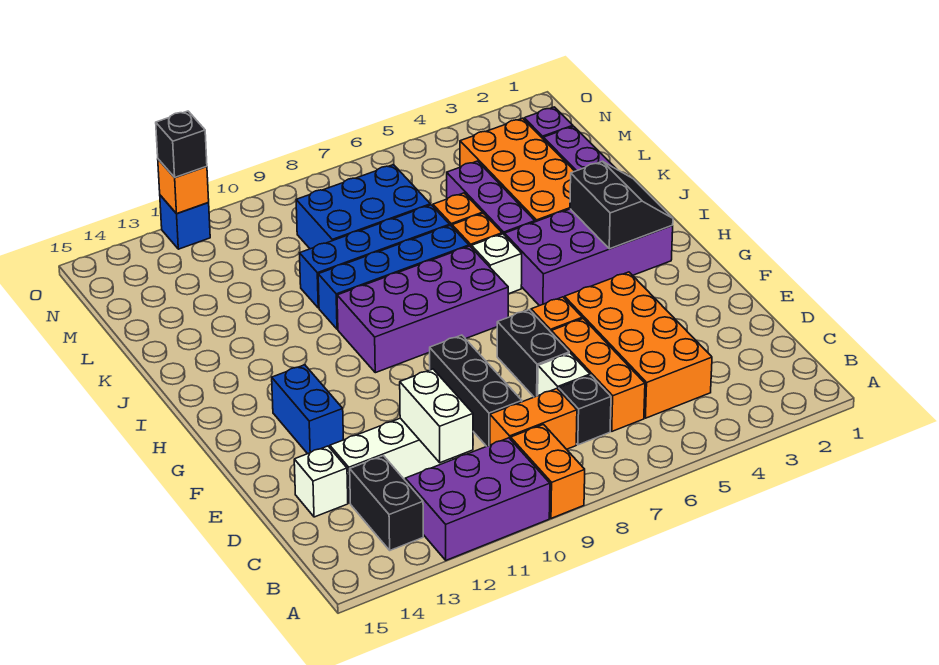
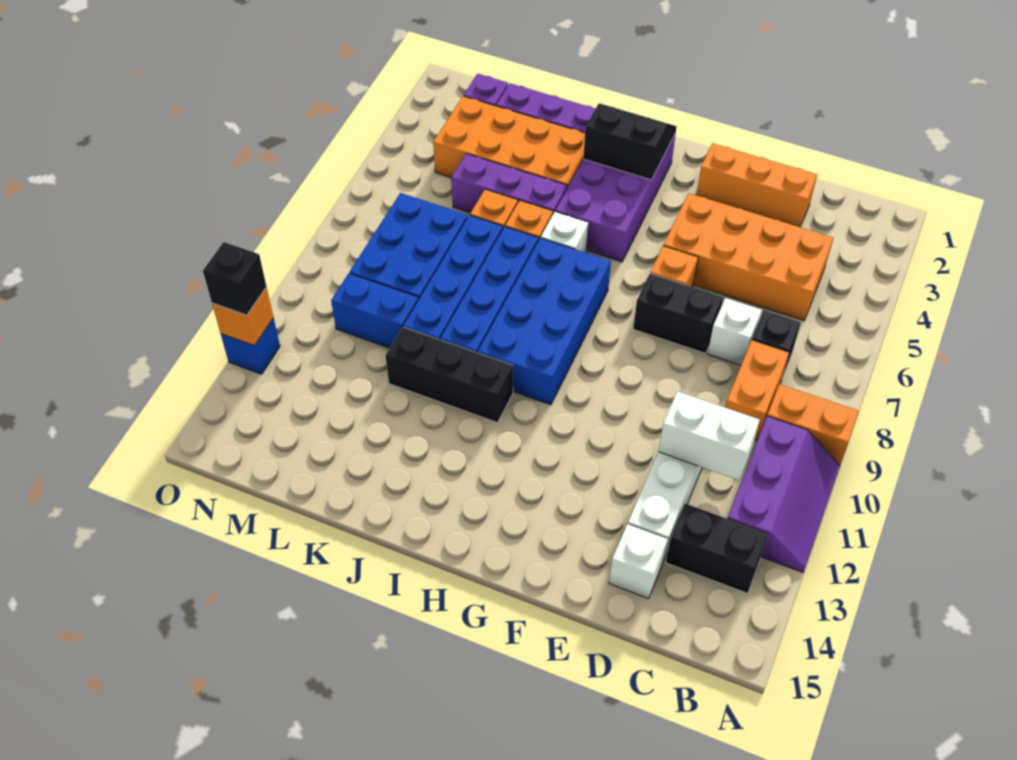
purple brick A10:B12 level 1 -> purple slope A10:B12 level 1 top B
orange brick C6:E6 level 1 -> orange brick D2:F2 level 1
black brick D9:F9 level 1 -> black brick I11:K11 level 1
blue brick F13:G13 level 1 -> blue brick L10:M10 level 1
purple brick H7:I10 level 1 -> blue brick H7:I10 level 1

